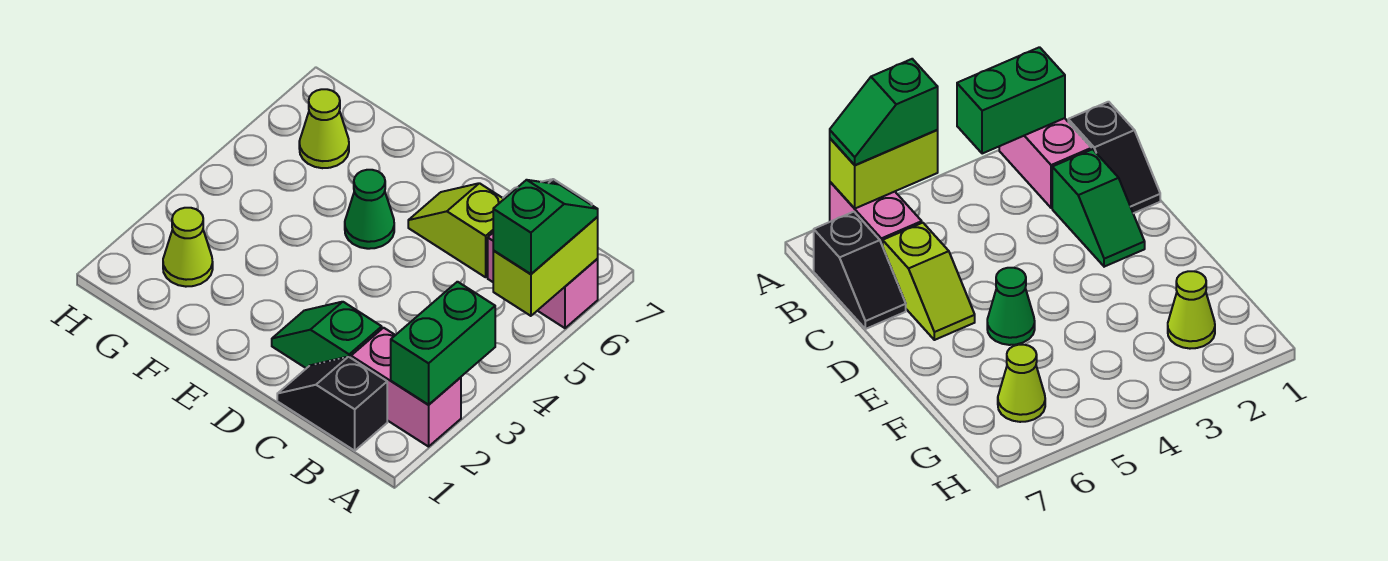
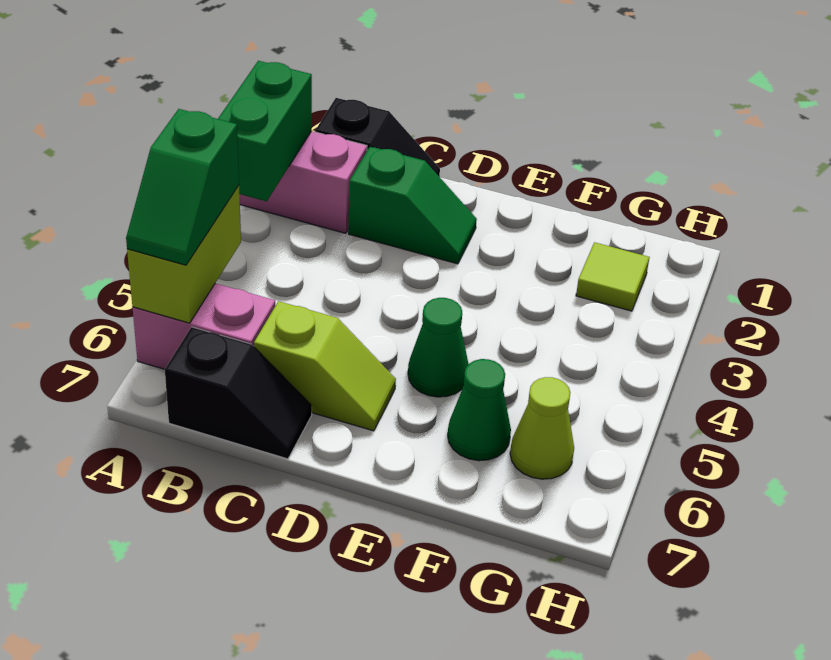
none -> green cone F6 level 1
lime cone G2 level 1 -> lime tile G2 level 1

